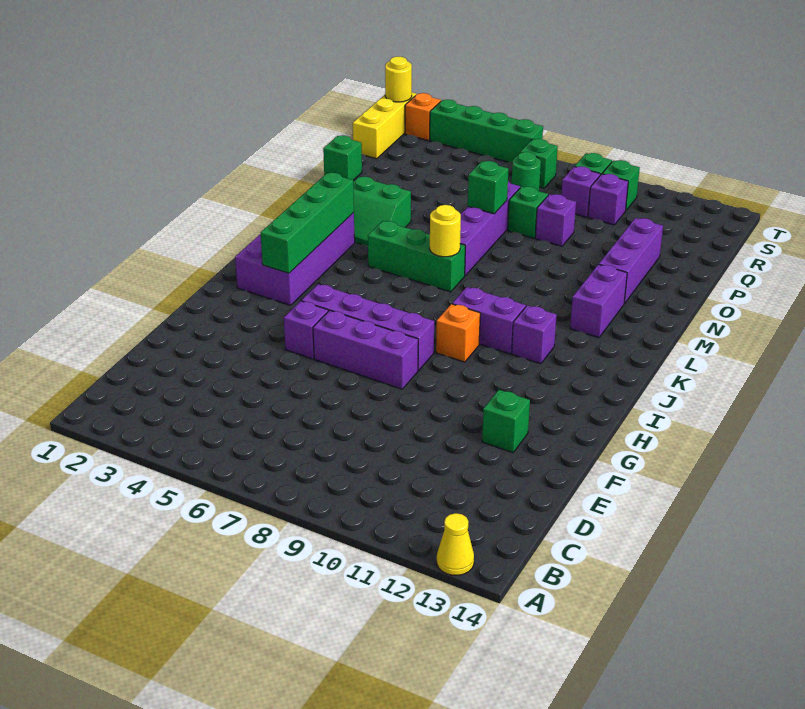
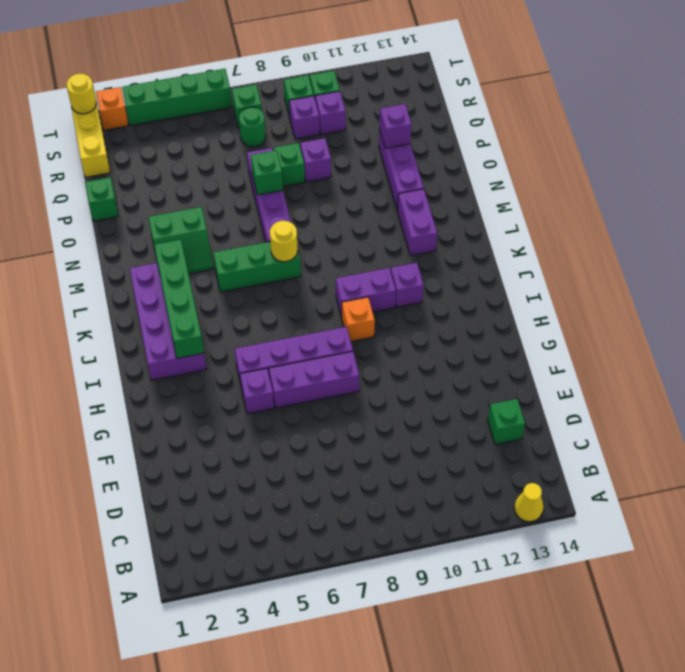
green brick F12 level 1 -> green brick D13 level 1
none -> purple brick P12 level 2

